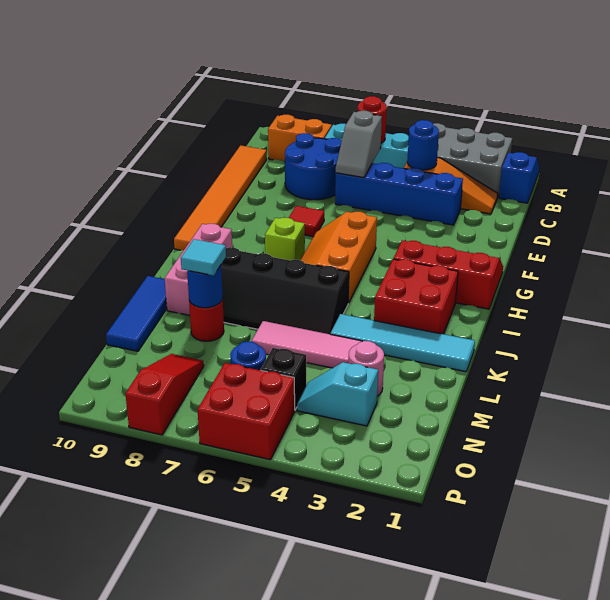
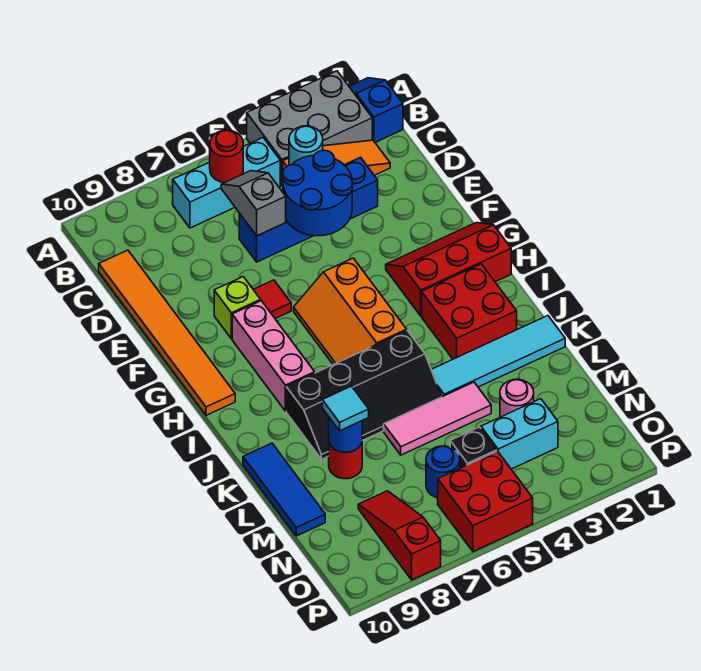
orange brick B8:B9 level 1 -> none
blue round brick C4 level 2 -> cyan round brick C4 level 2
grey slope C6:D6 level 2 top C -> grey slope C6:D6 level 2 top D
blue round brick C7:D8 level 1 -> blue round brick D4:E5 level 2
lime brick H7 level 1 -> lime brick F8 level 1
pink brick I9:K9 level 1 -> pink brick G8:I8 level 1
cyan slope N3:N4 level 1 top 3 -> cyan brick N3:N4 level 1

